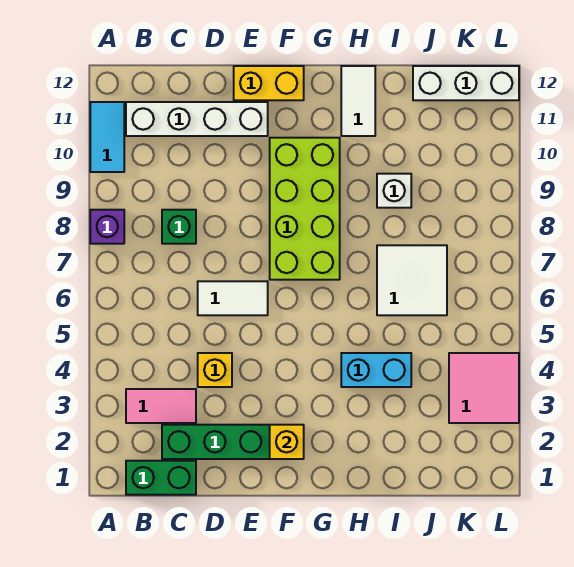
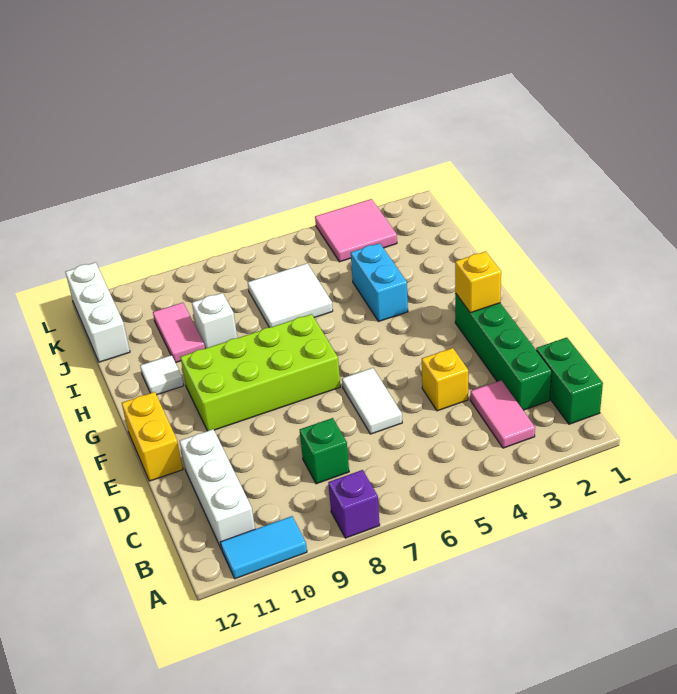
white brick B11:E11 level 1 -> white brick B11:D11 level 1
white tile H11:H12 level 1 -> white tile H11 level 1
none -> pink tile I10:J10 level 1

